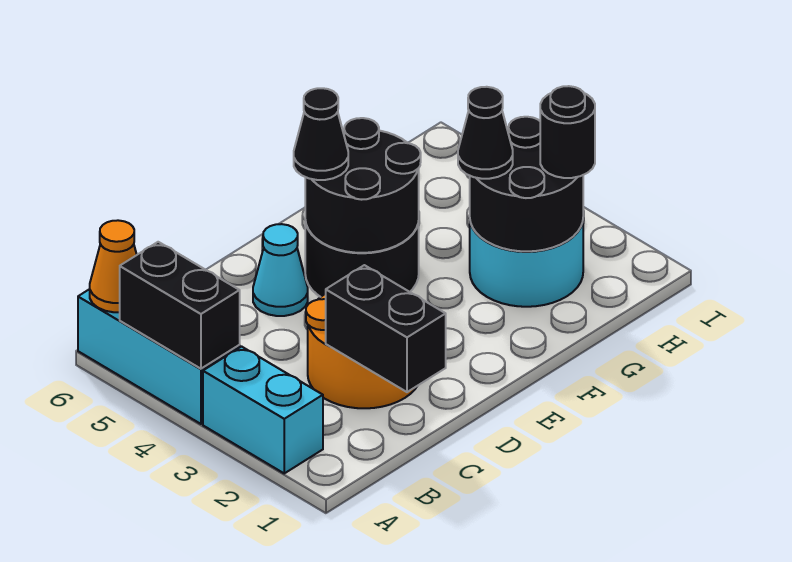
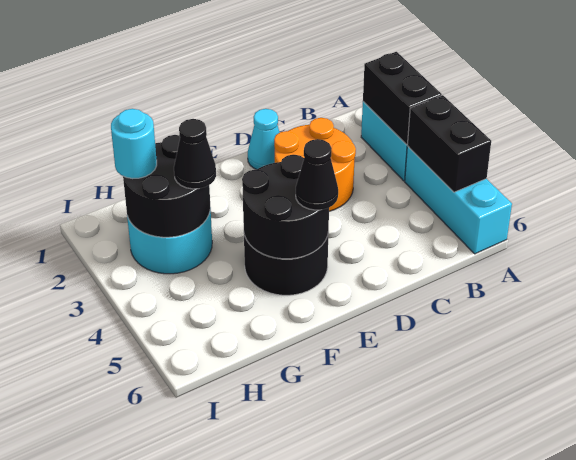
orange cone A6 level 2 -> none
black brick C1:C2 level 2 -> black brick A2:A3 level 2
cyan cone D5 level 1 -> cyan cone D1 level 1
black round brick H2 level 3 -> cyan round brick H2 level 3

